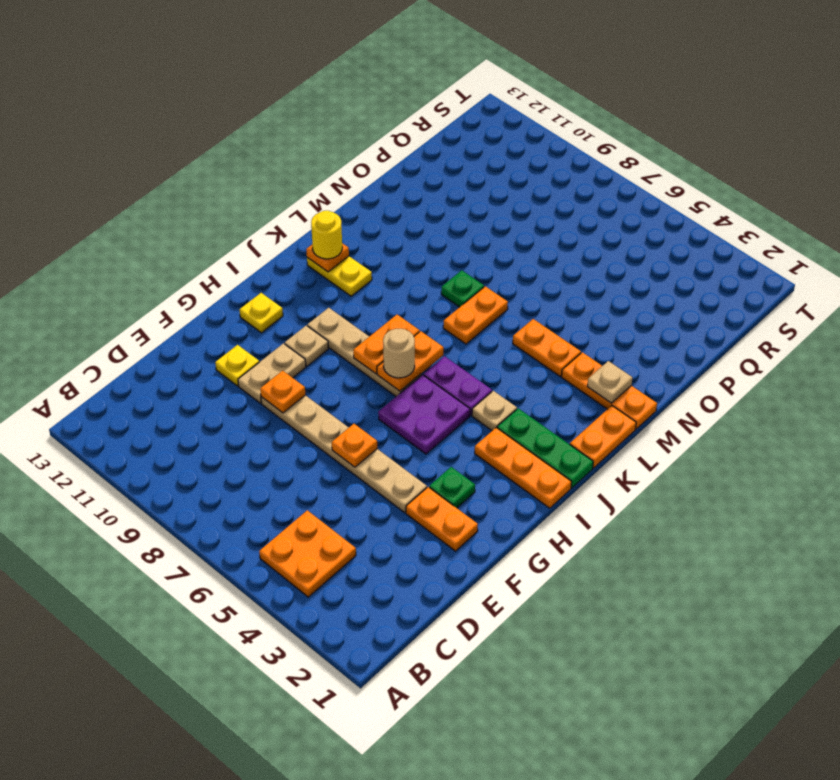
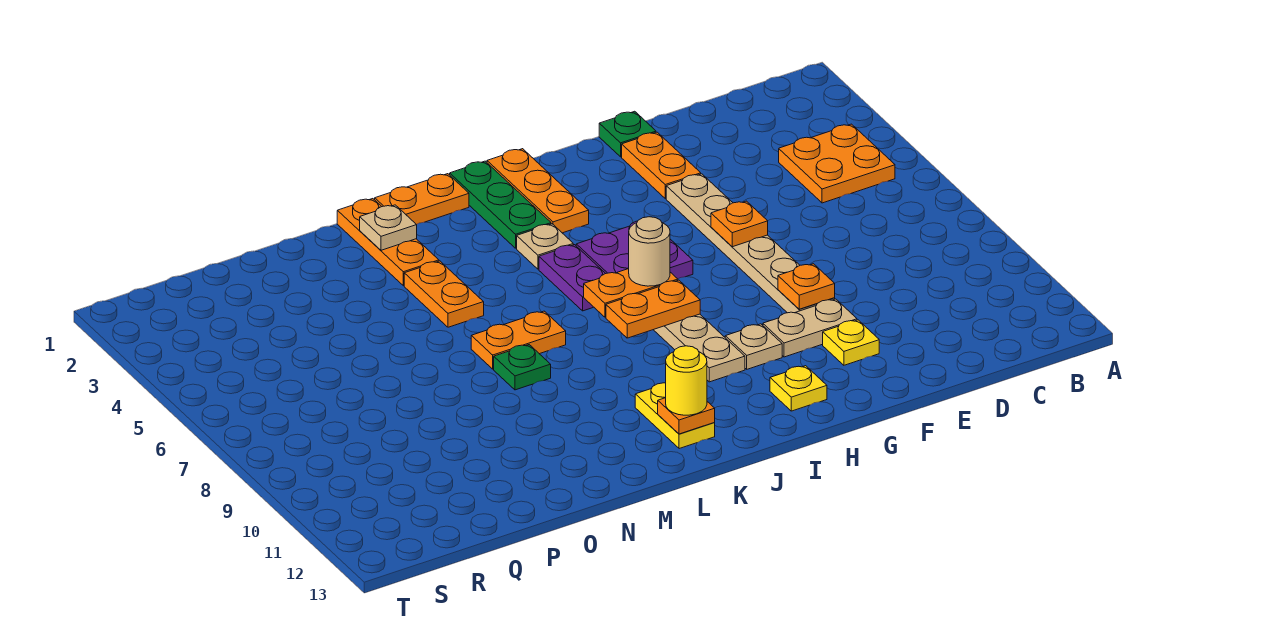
green plate G3 level 1 -> green plate F1 level 1

